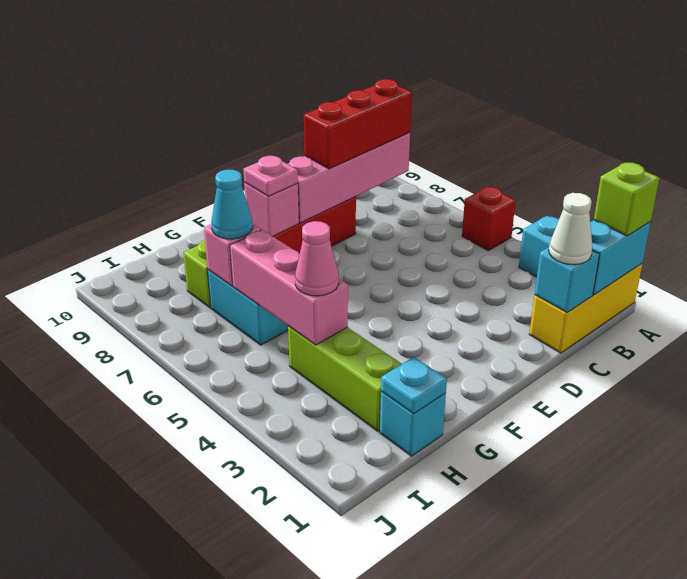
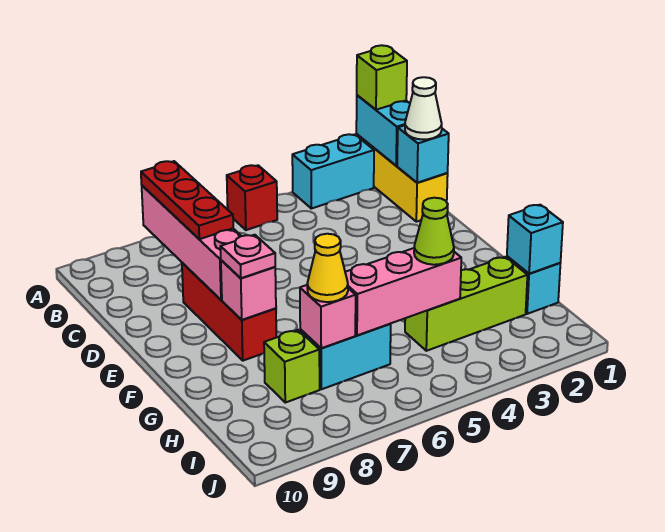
red brick B8:D8 level 3 -> red plate B8:D8 level 3
cyan plate H1 level 2 -> cyan brick H1 level 2
pink cone H4 level 3 -> lime cone H4 level 3
cyan cone H7 level 3 -> yellow cone H7 level 3

